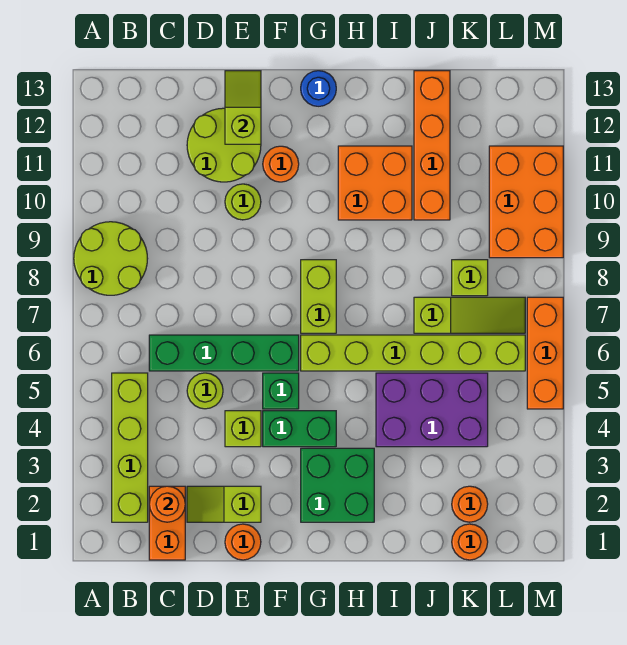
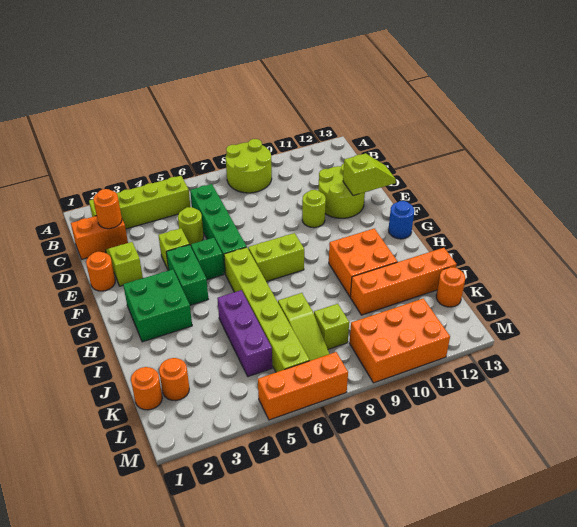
orange round brick F11 level 1 -> orange round brick K13 level 1
purple brick I4:K5 level 1 -> purple brick I5:K5 level 1

